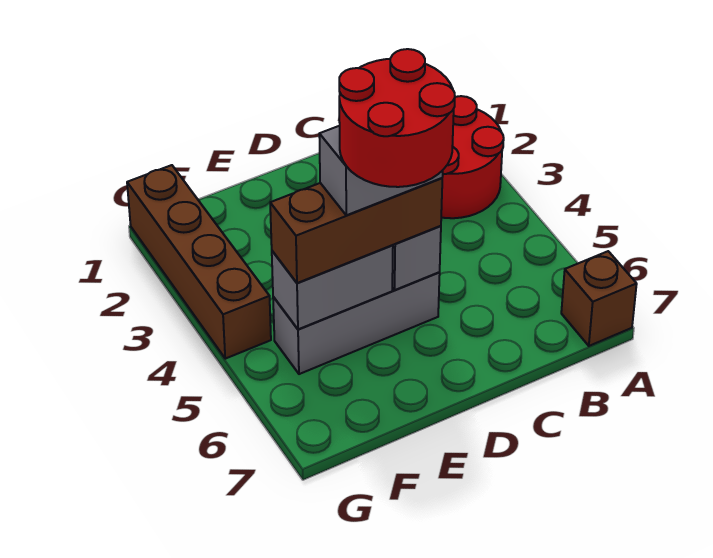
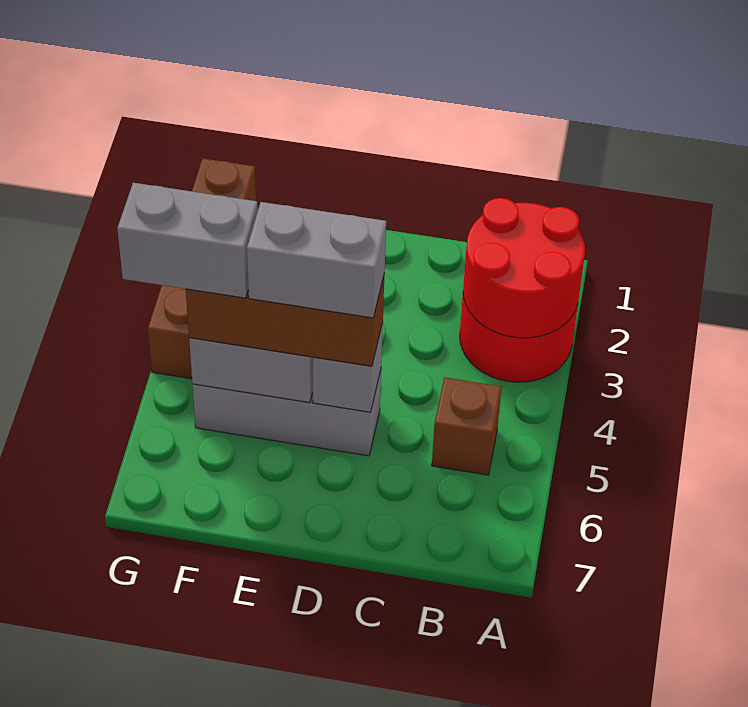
brown brick A7 level 1 -> brown brick B5 level 1
red round brick D5:E6 level 5 -> red round brick A2:B3 level 2
none -> grey brick F5:G5 level 4

